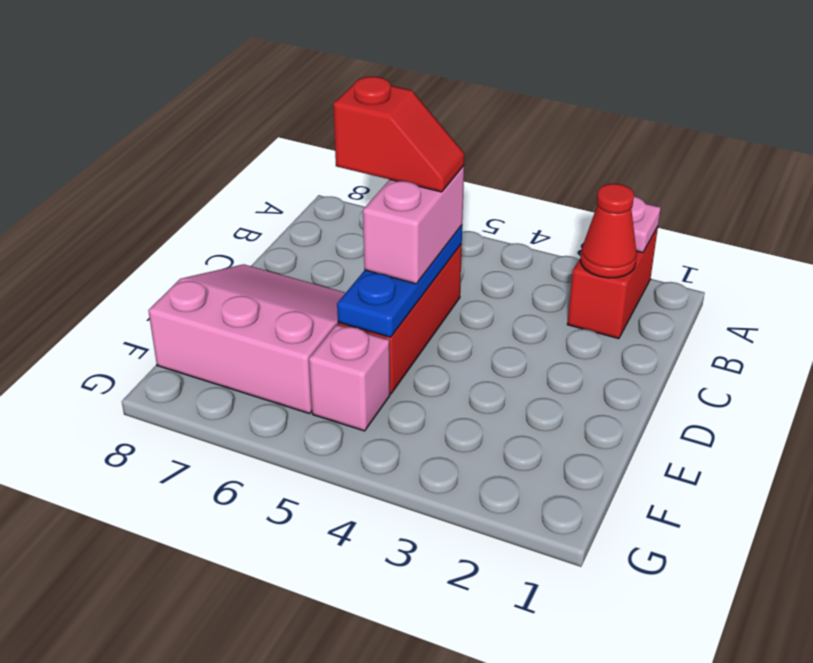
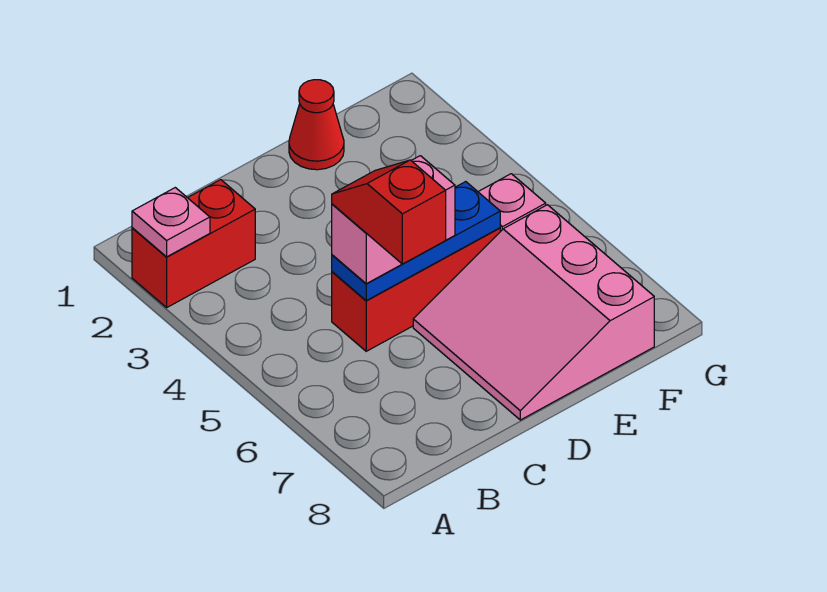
red cone B2 level 2 -> red cone E1 level 1

